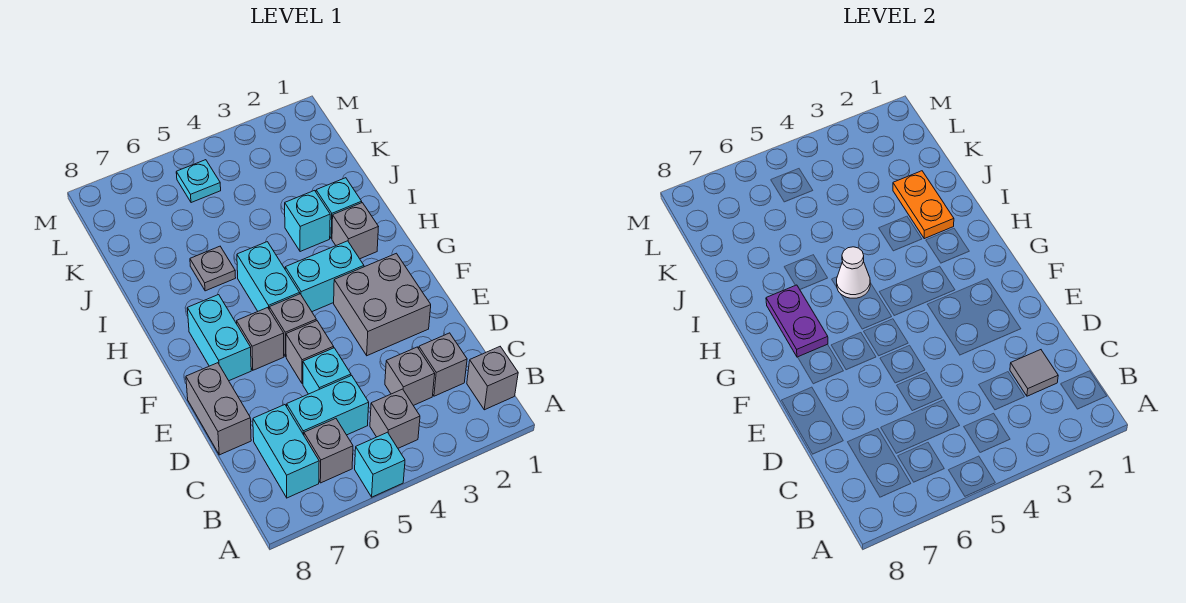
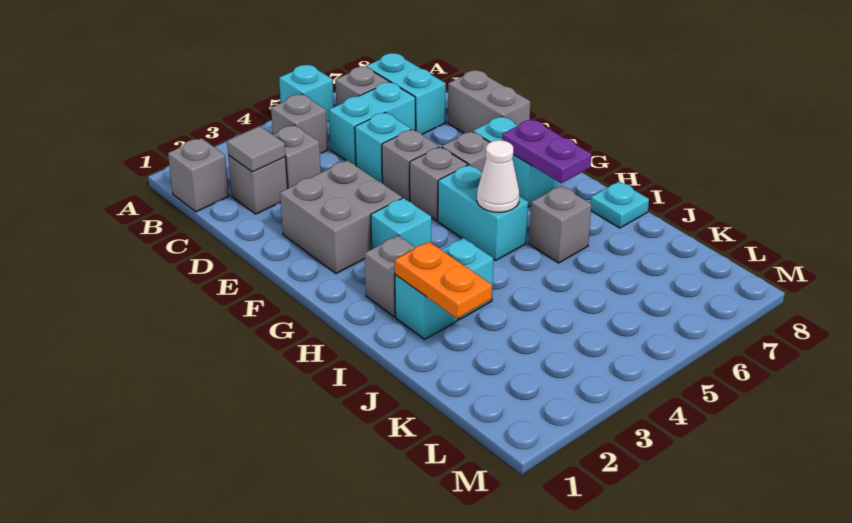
cyan brick G3:G4 level 1 -> cyan brick G3 level 1
grey plate I6 level 1 -> grey brick I6 level 1
cyan plate L5 level 1 -> cyan plate I8 level 1

